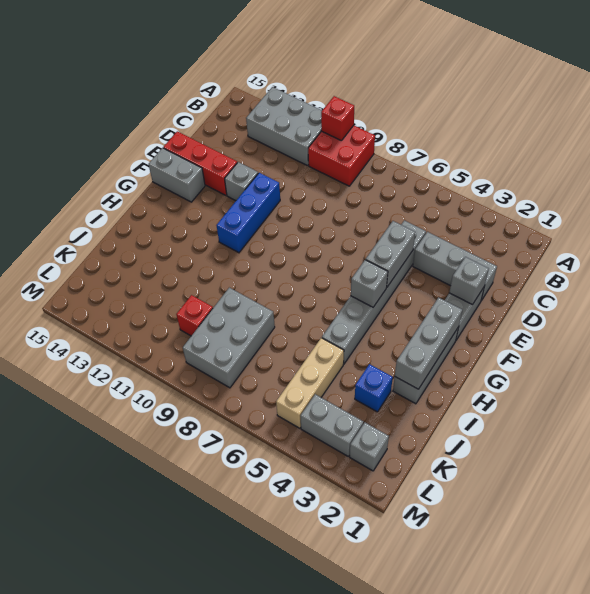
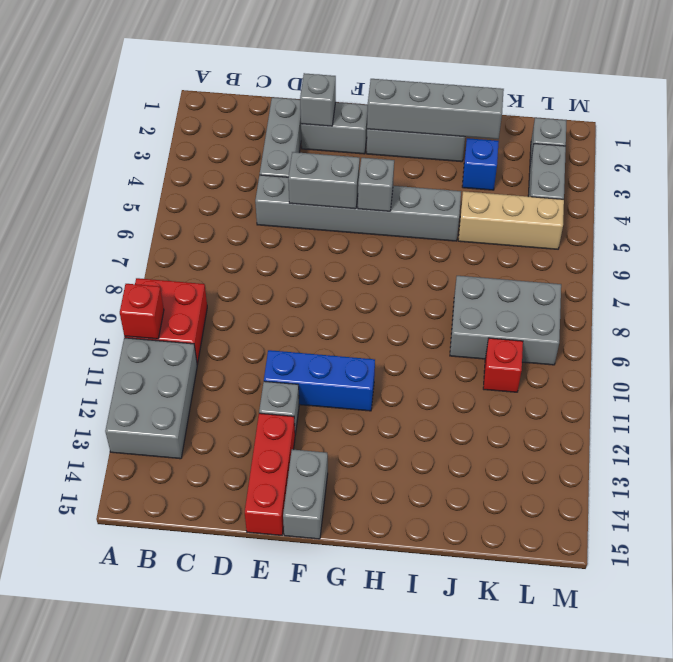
grey brick G2:I2 level 2 -> grey brick G2:J2 level 2

